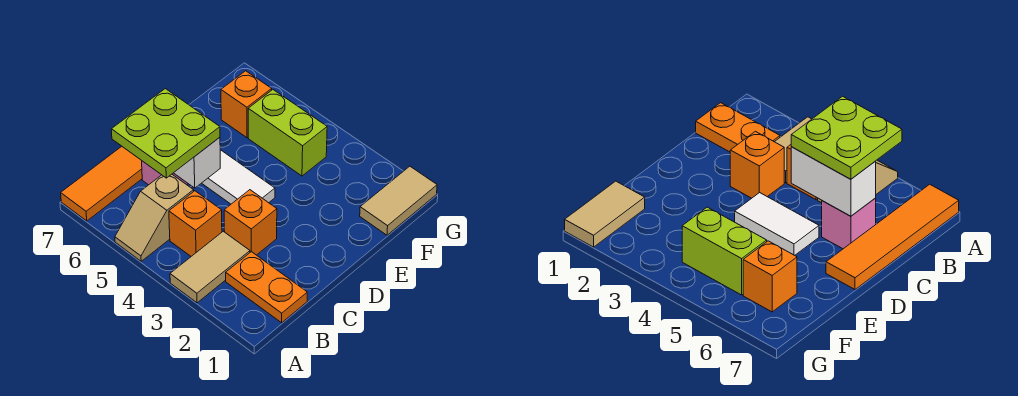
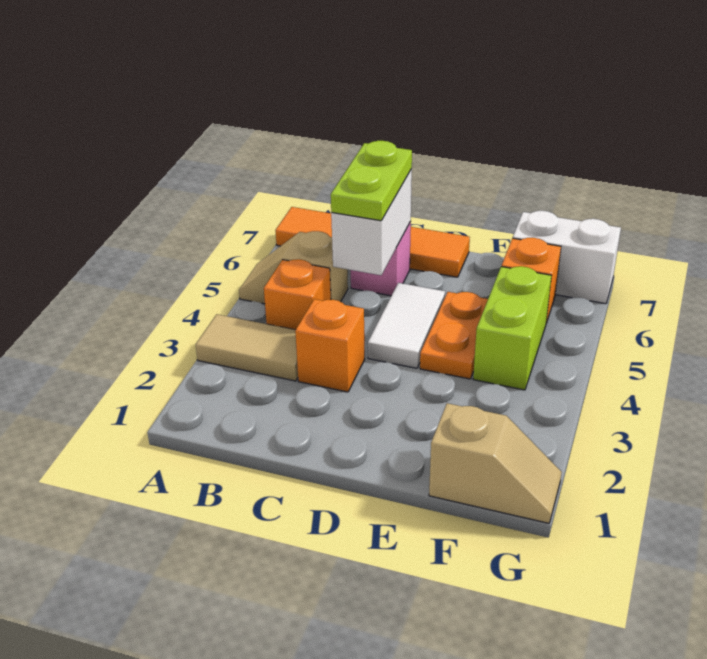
orange plate B1:B2 level 1 -> orange plate E4:E5 level 1
lime plate B5:C6 level 3 -> lime plate C5:C6 level 3
tan tile F1:G1 level 1 -> tan slope F1:G1 level 1 top F
none -> white brick F7:G7 level 1

